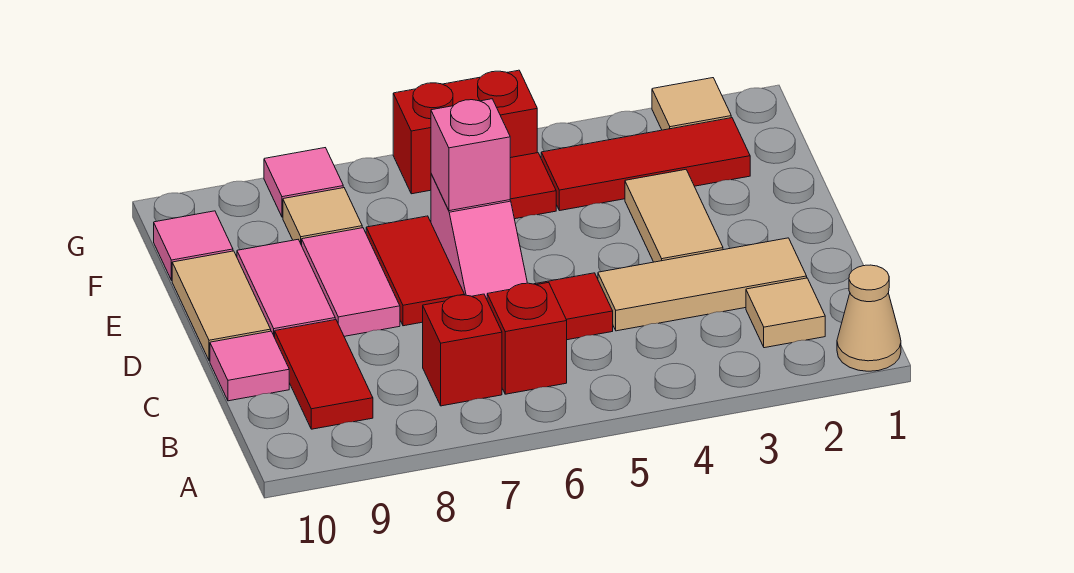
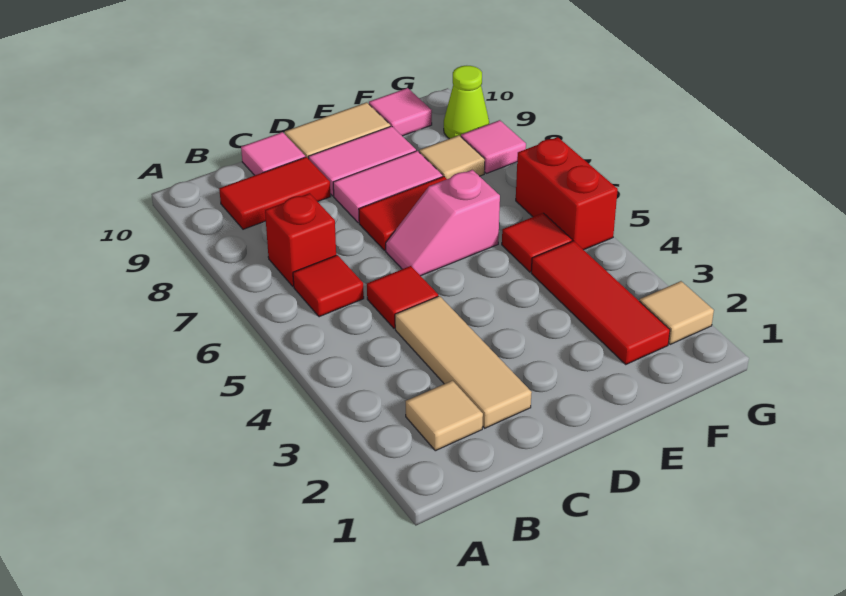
tan cone A1 level 1 -> none
red brick B6 level 1 -> red tile B6 level 1
tan tile D3:E3 level 1 -> none
pink brick E6 level 2 -> none
none -> lime cone G9 level 1

